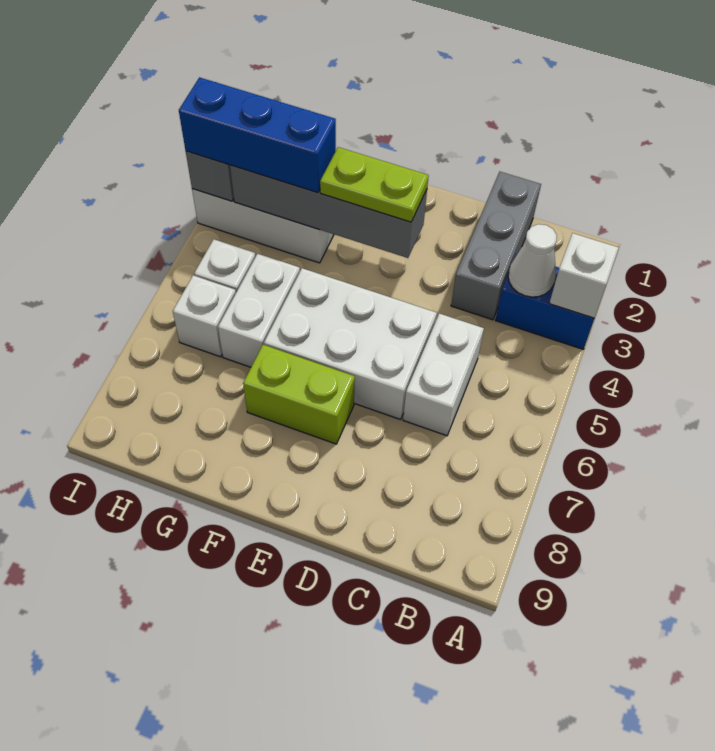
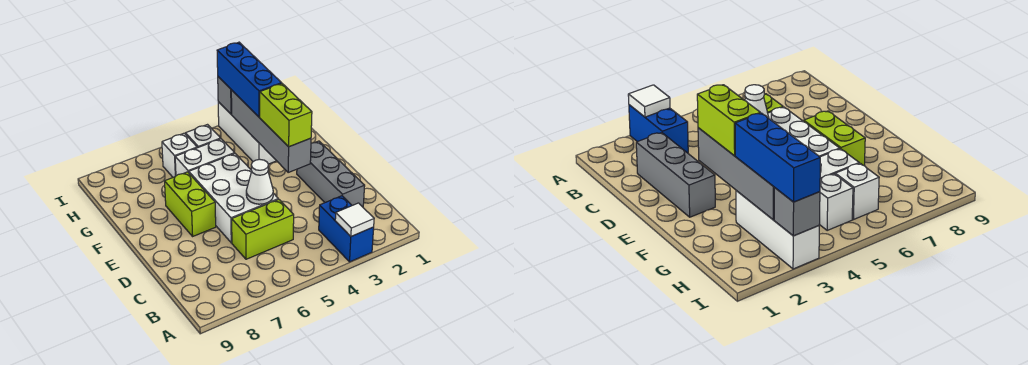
white brick A3 level 2 -> white tile A3 level 2
white cone B3 level 2 -> white cone D5 level 2
grey brick C1:C3 level 1 -> grey brick C2:E2 level 1
white brick C5:C6 level 1 -> lime brick C5:C6 level 1
lime plate E3:F3 level 3 -> lime brick E3:F3 level 3

